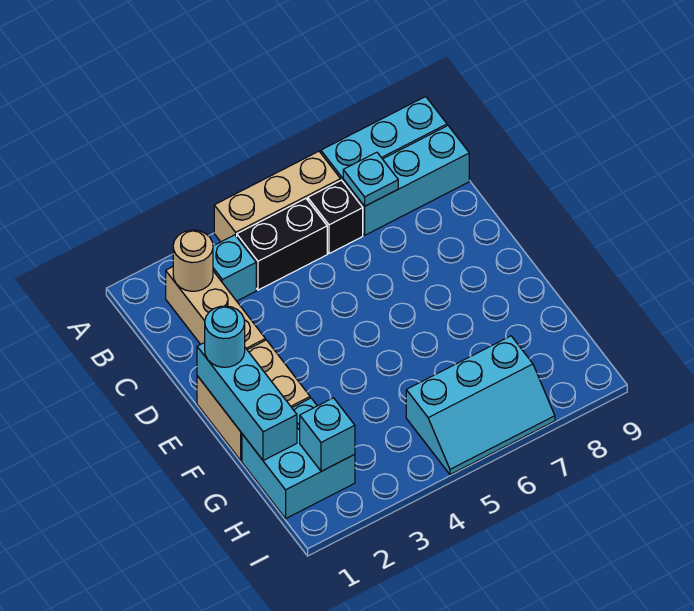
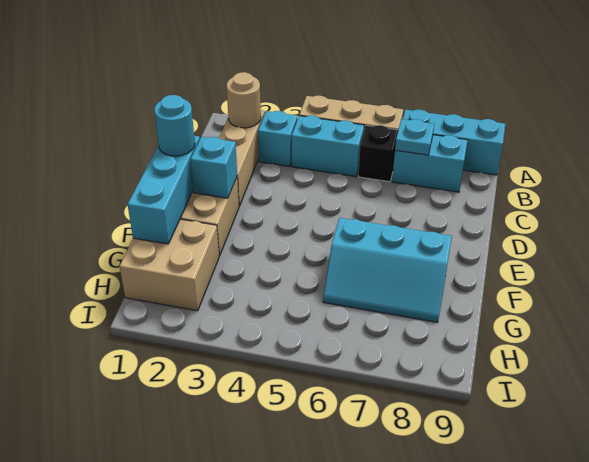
black brick B4:B5 level 1 -> cyan brick B4:B5 level 1
cyan brick B7:B9 level 1 -> cyan brick B7:B8 level 1
cyan brick G1:H2 level 1 -> tan brick G1:H2 level 1
cyan brick H2 level 2 -> cyan brick E2 level 2
cyan slope H5:I7 level 1 top H -> cyan slope F6:G8 level 1 top F

